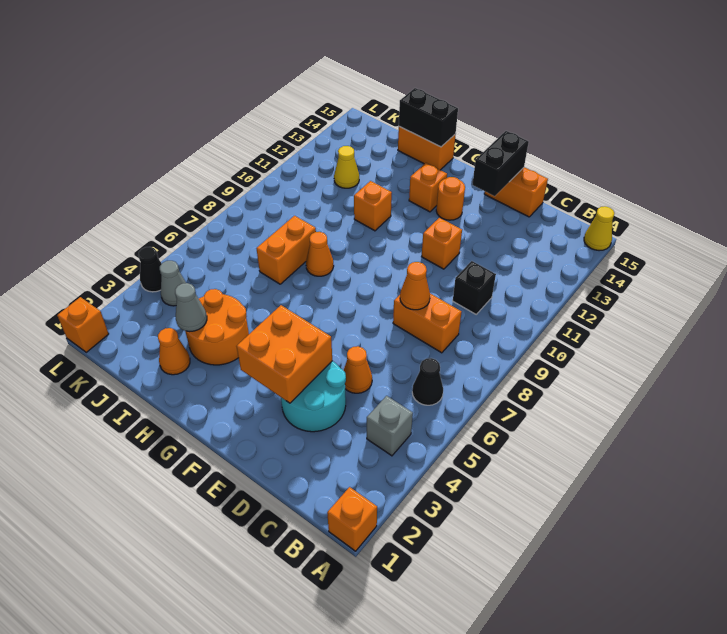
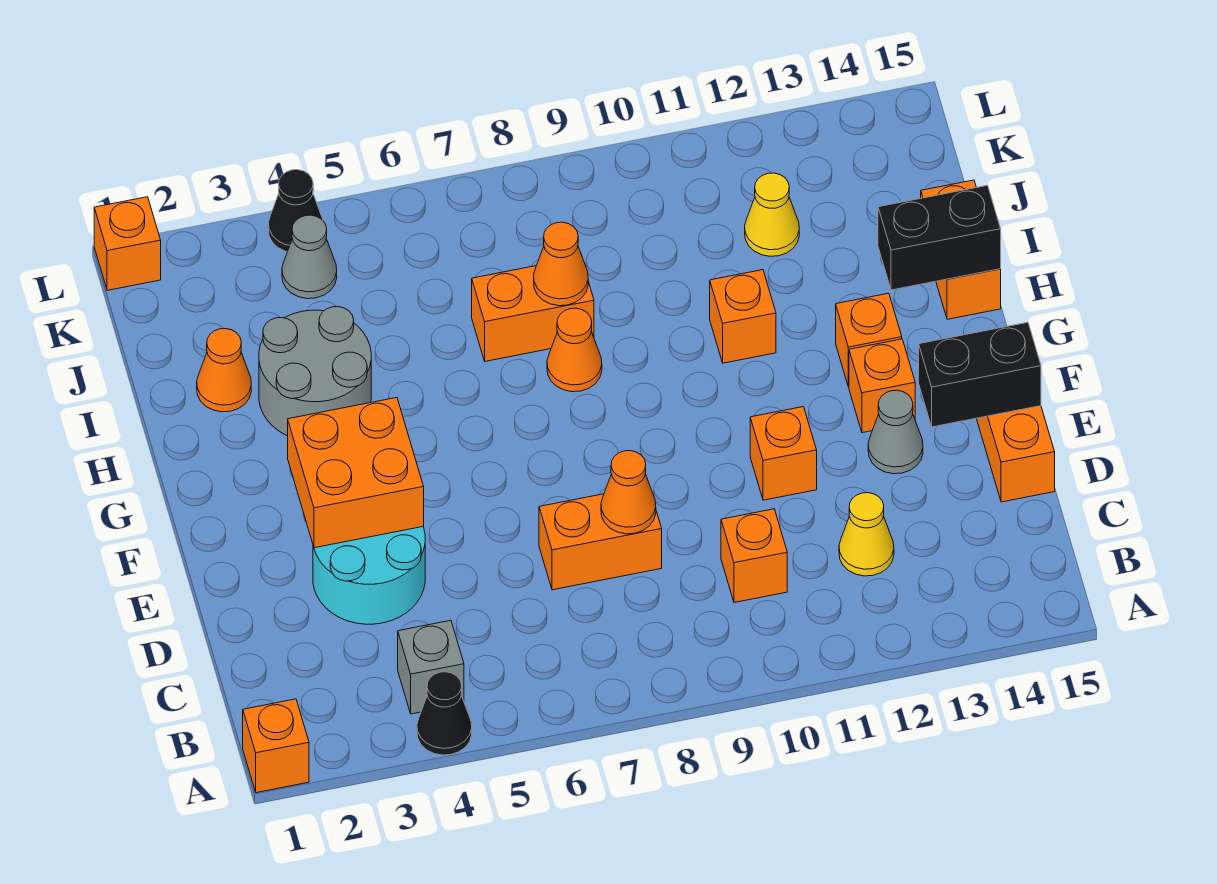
yellow cone A15 level 1 -> yellow cone C12 level 1
black cone B6 level 1 -> black cone A4 level 1
orange brick C8:D8 level 1 -> orange brick D7:D8 level 1
black brick C10 level 1 -> orange brick C10 level 1
orange cone D5 level 1 -> orange cone I8 level 2
orange round brick F13 level 1 -> orange brick F13 level 1
orange round brick H3:I4 level 1 -> grey round brick H3:I4 level 1
black brick H15:I15 level 2 -> black brick H14:H15 level 2
grey cone I3 level 2 -> grey cone E13 level 1

